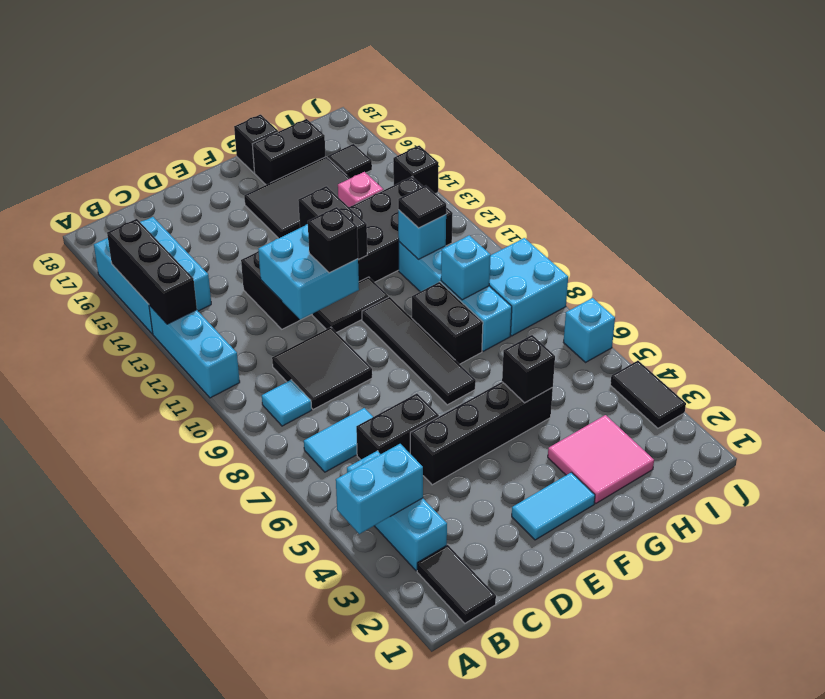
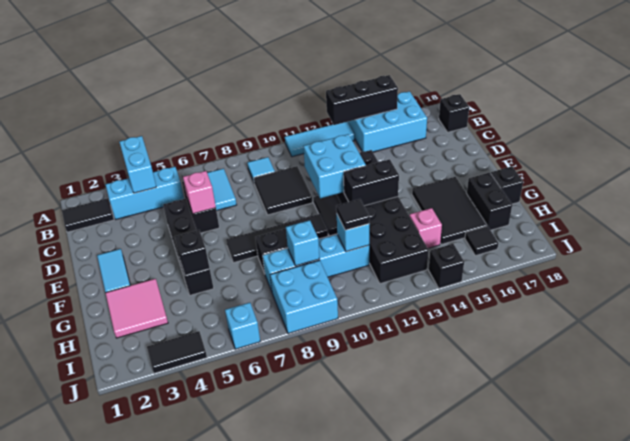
cyan brick A11:A13 level 1 -> cyan tile A11:A13 level 1
none -> pink brick D6 level 2
black brick E11 level 3 -> black brick B18 level 1

